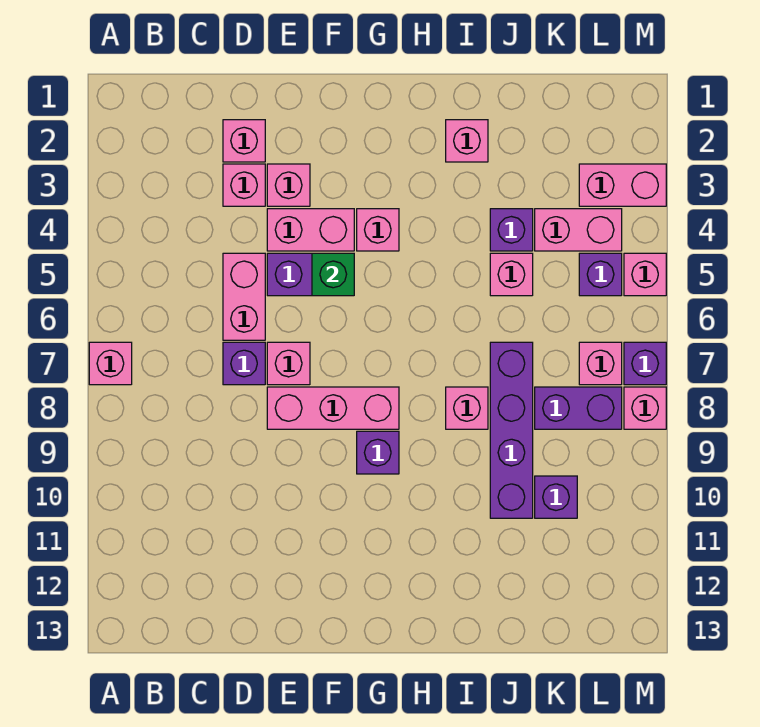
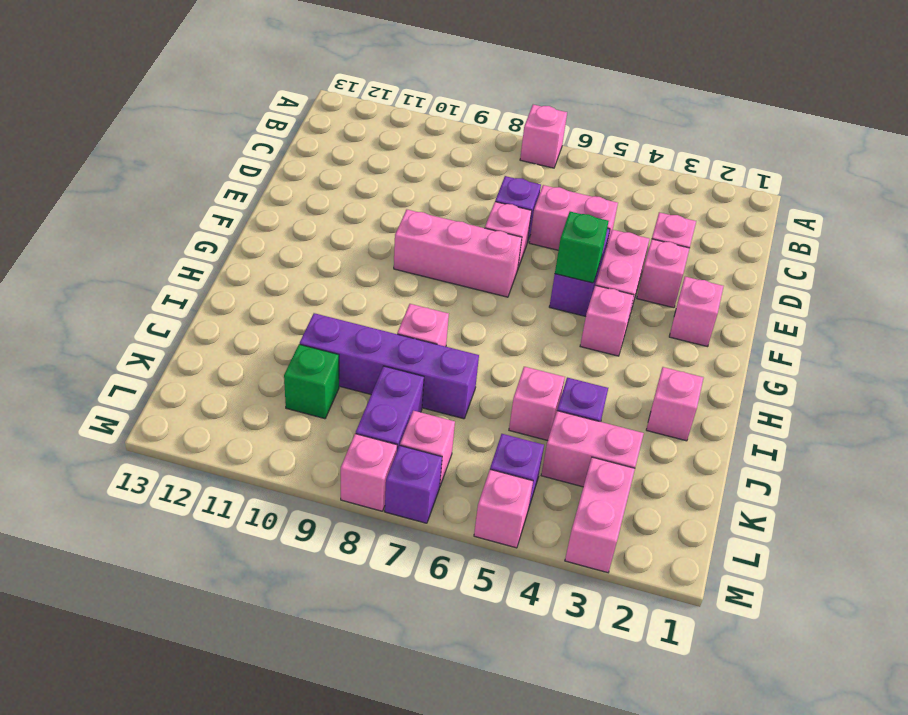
pink brick D2 level 1 -> pink brick F2 level 1
pink brick E8:G8 level 1 -> pink brick F7:F9 level 1
purple brick G9 level 1 -> none
pink brick K4:L4 level 1 -> pink brick K3:K4 level 1
purple brick K10 level 1 -> green brick K10 level 1

